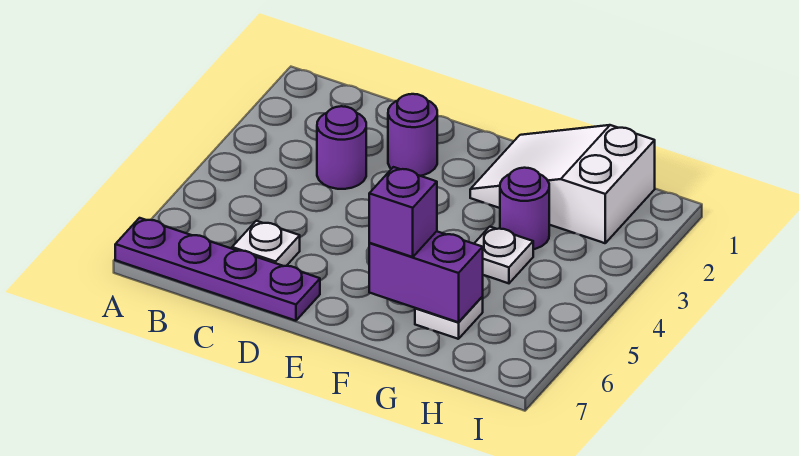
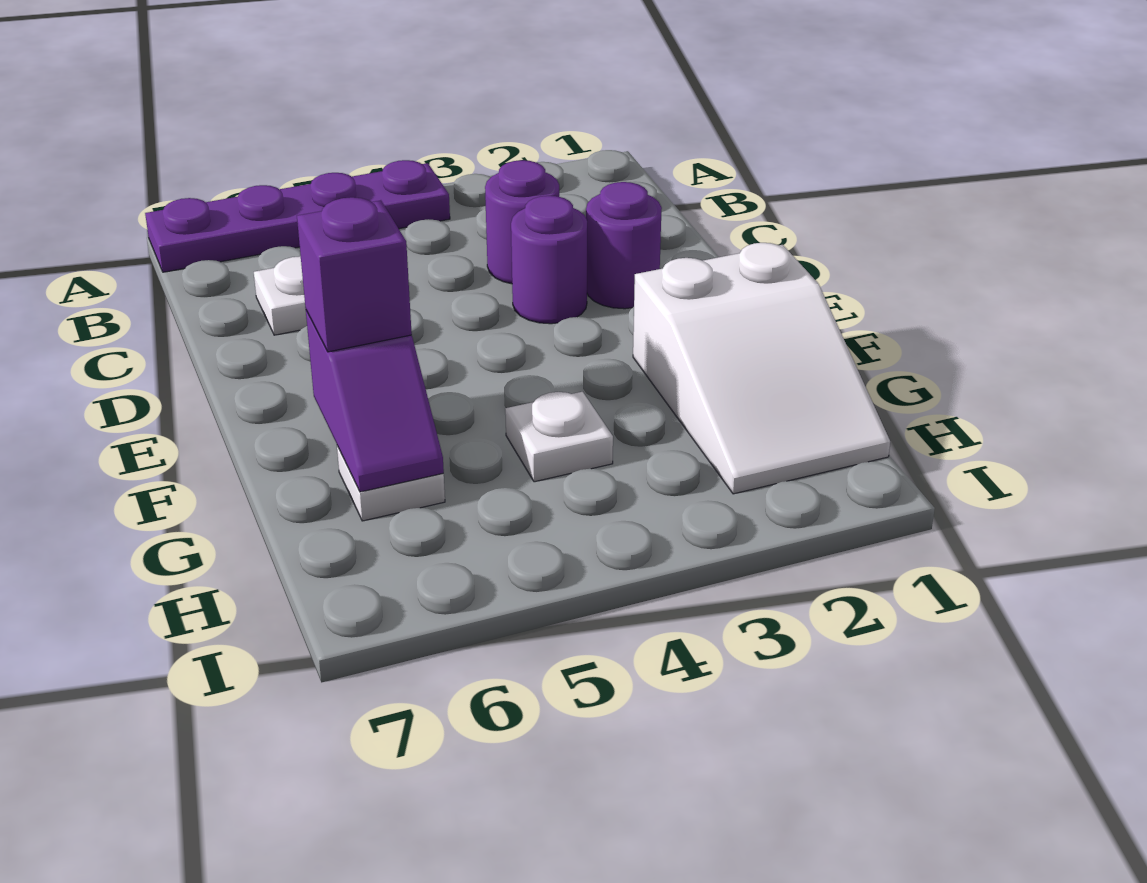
purple plate A7:D7 level 1 -> purple plate A4:A7 level 1
white slope F1:H2 level 1 top H -> white slope F1:H2 level 1 top F
purple brick F6:G6 level 2 -> purple slope F6:G6 level 2 top F
purple round brick G3 level 1 -> purple round brick D3 level 1

